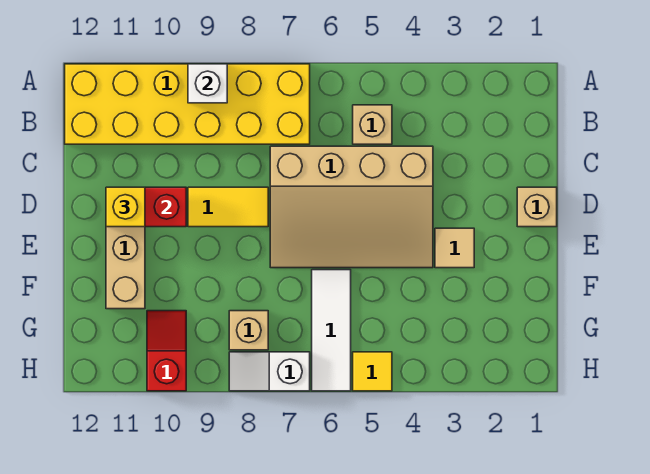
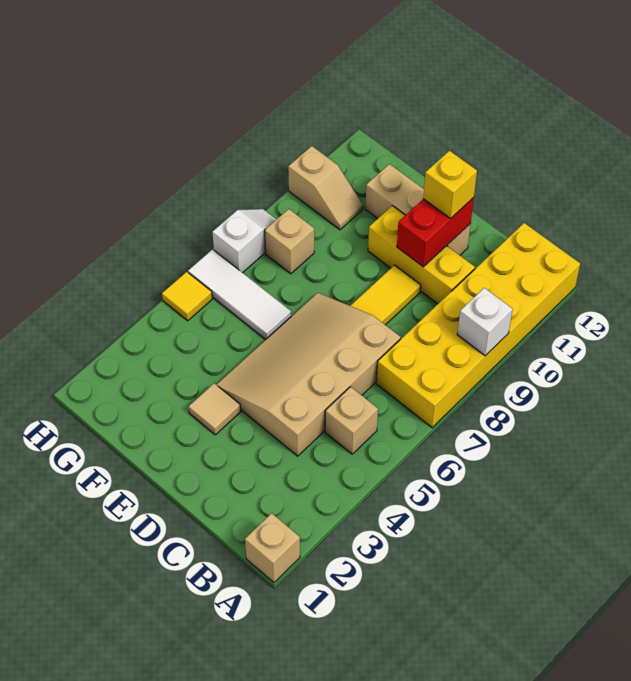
none -> yellow brick C10:E10 level 1
tan brick D1 level 1 -> tan brick A1 level 1
red slope G10:H10 level 1 top H -> tan slope G10:H10 level 1 top H

